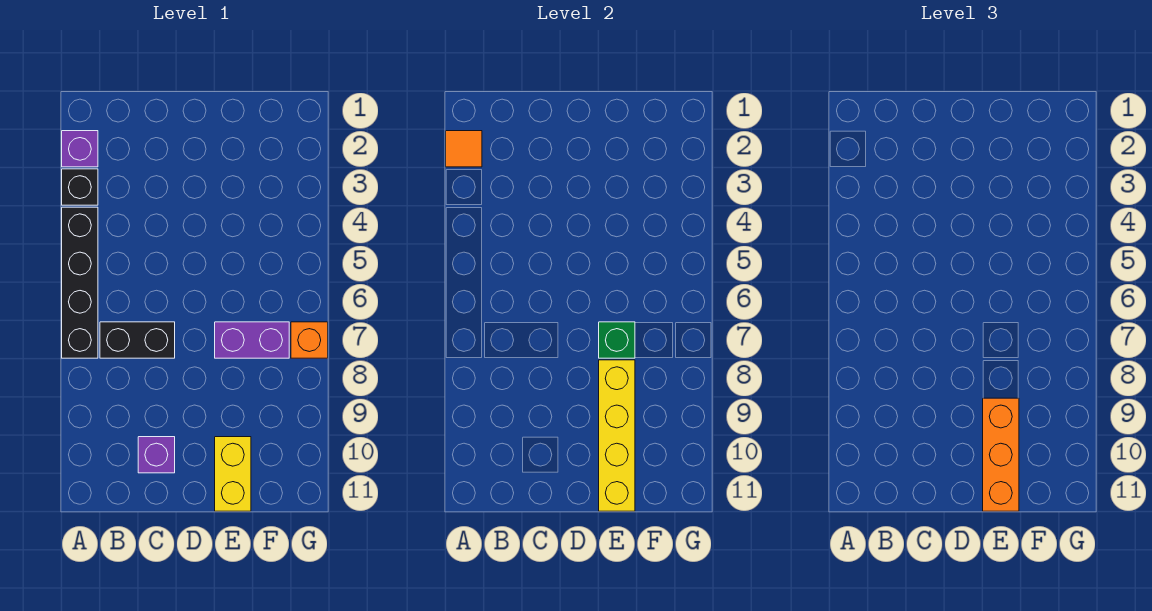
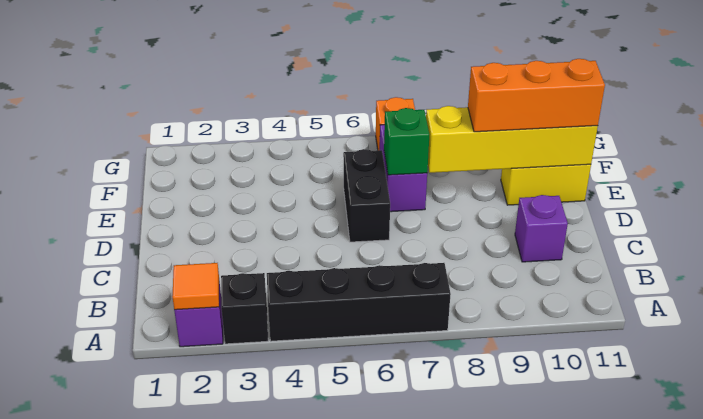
black brick B7:C7 level 1 -> black brick D6:E6 level 1

